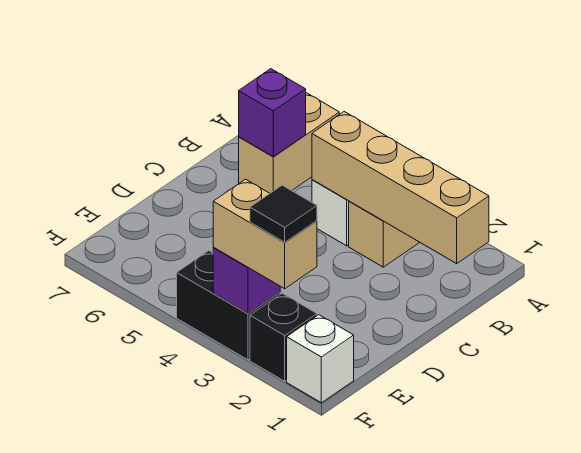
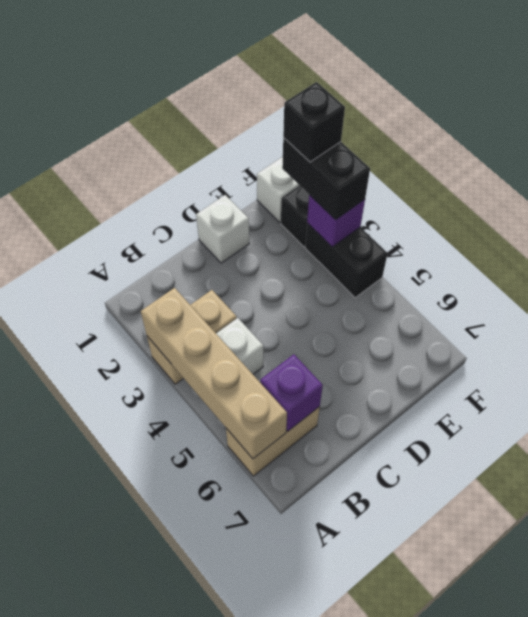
tan brick B1:B4 level 2 -> tan brick A3:A6 level 2
none -> white brick D1 level 1
tan brick F2:F3 level 3 -> black brick F2:F3 level 3
black tile F2 level 4 -> black brick F2 level 4

